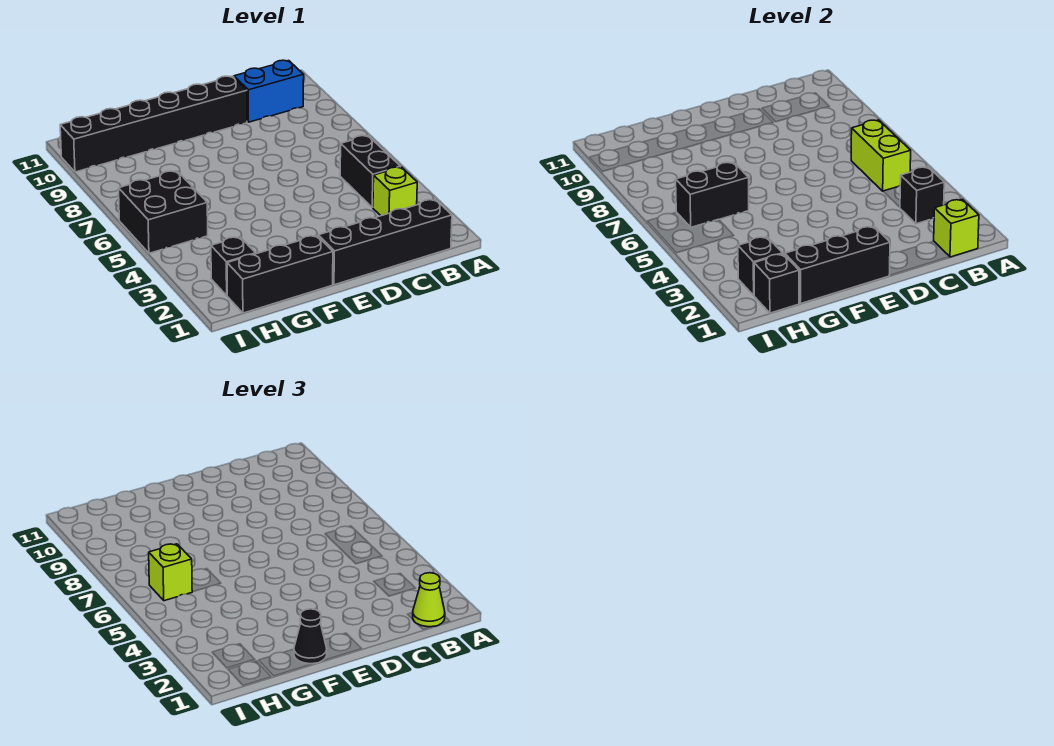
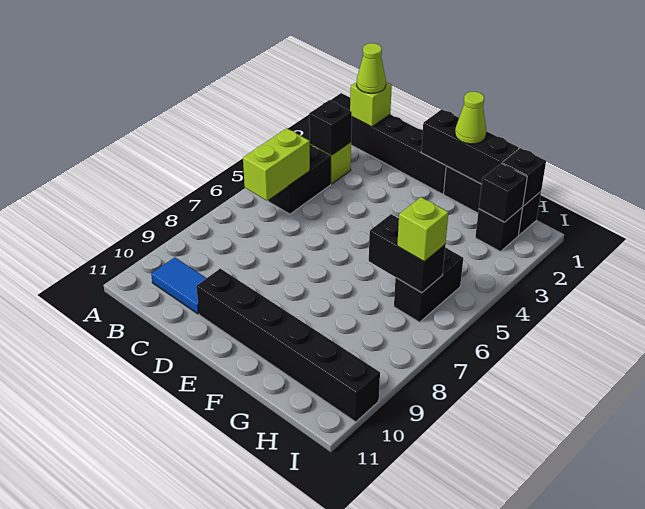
blue brick B10:C10 level 1 -> blue tile B10:C10 level 1
black cone F1 level 3 -> lime cone F1 level 3
black brick H5:I6 level 1 -> black brick H5:H6 level 1

